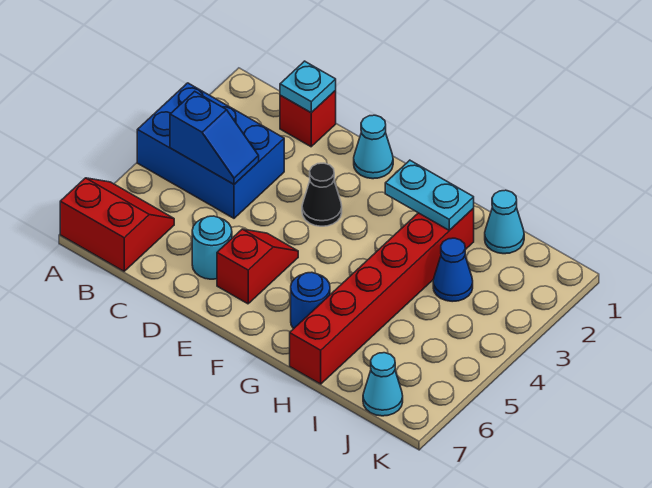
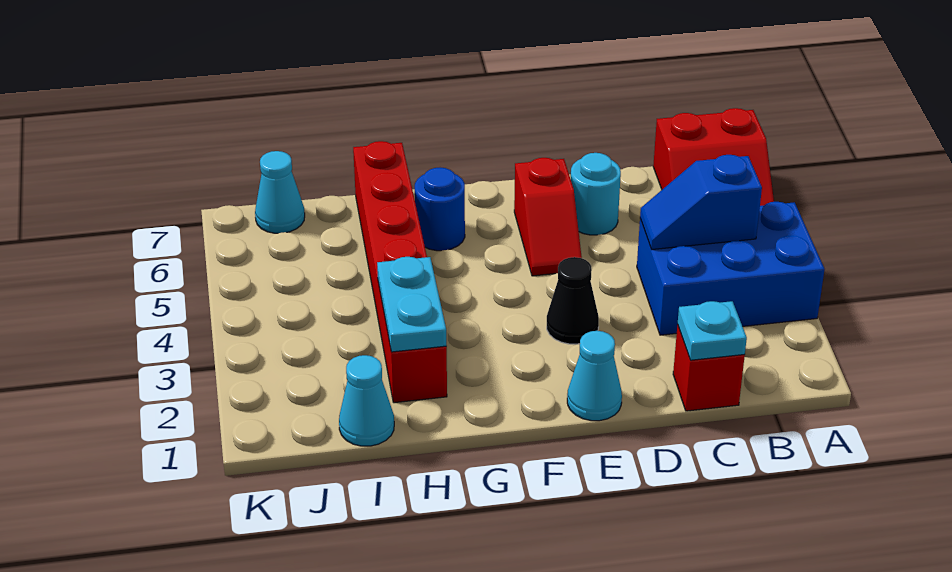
cyan plate G2:H2 level 2 -> cyan plate H2:H3 level 2
blue cone I3 level 1 -> none

